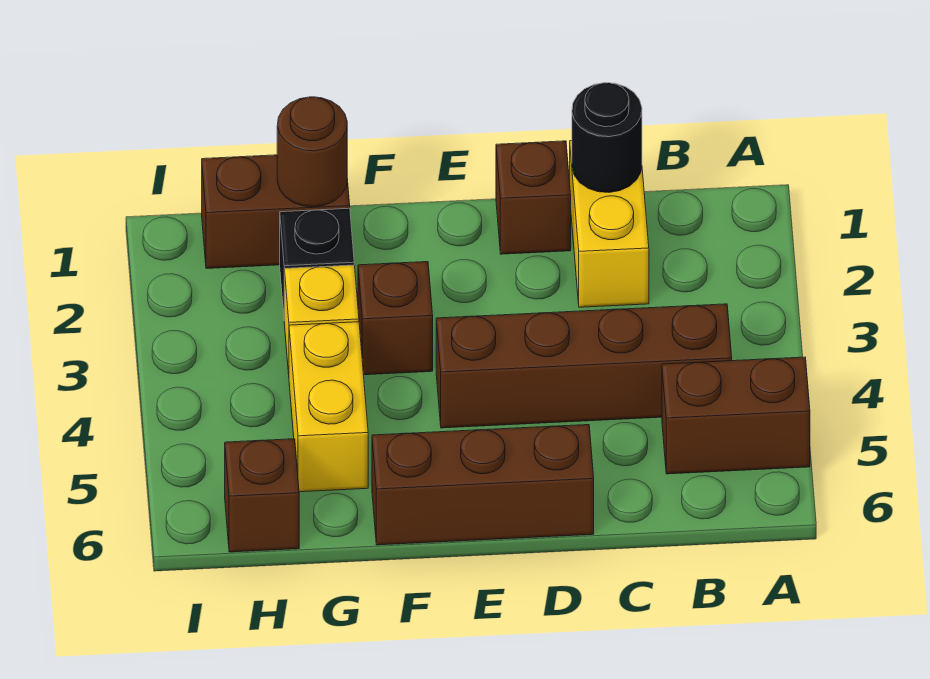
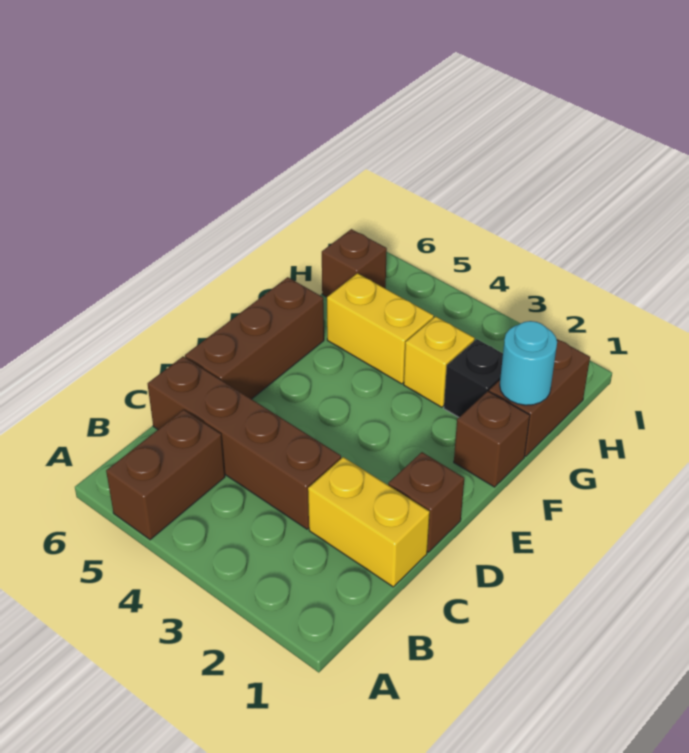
brown brick B4:E4 level 1 -> brown brick C3:C6 level 1
black round brick C1 level 2 -> none
brown brick F3 level 1 -> brown brick F1 level 1
brown round brick G1 level 2 -> cyan round brick G1 level 2

